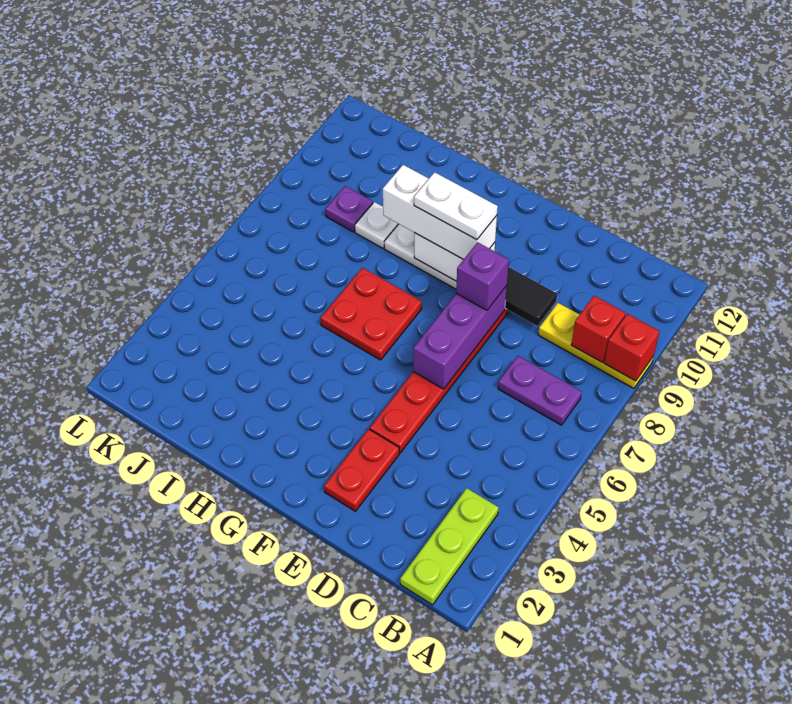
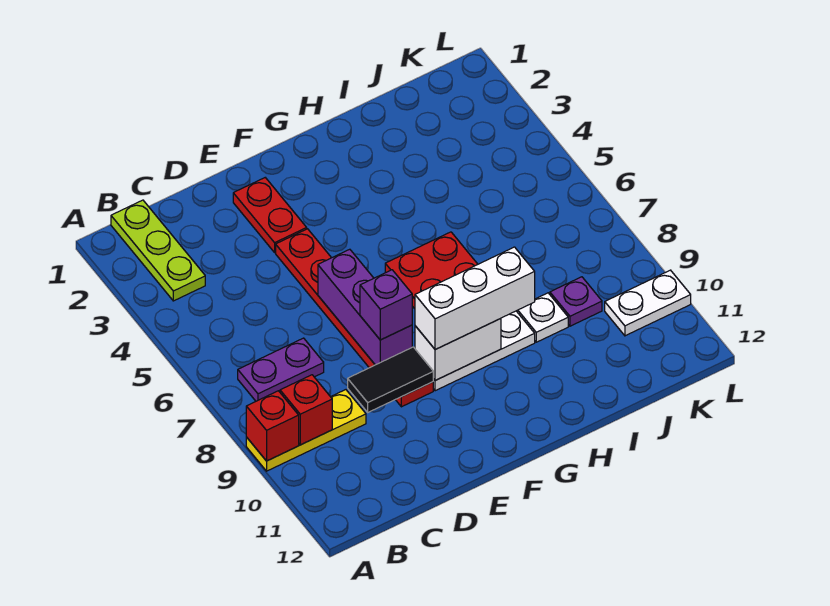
white plate F9:G9 level 4 -> white plate K10:L10 level 1

